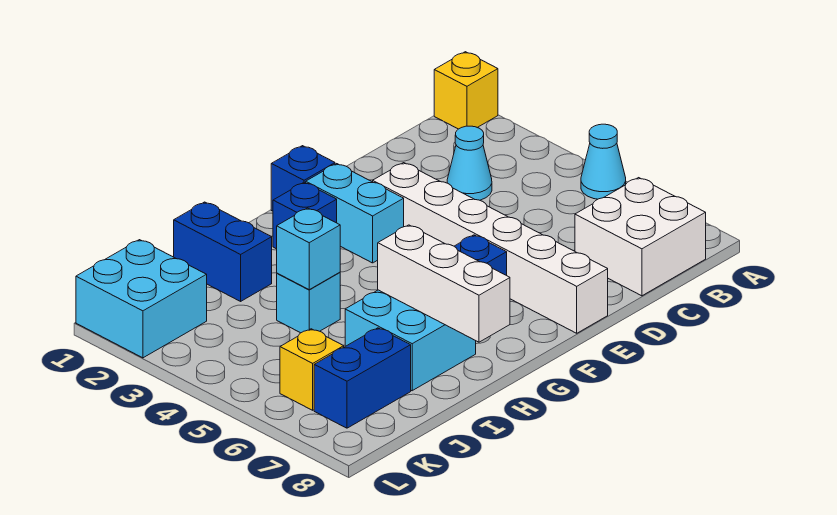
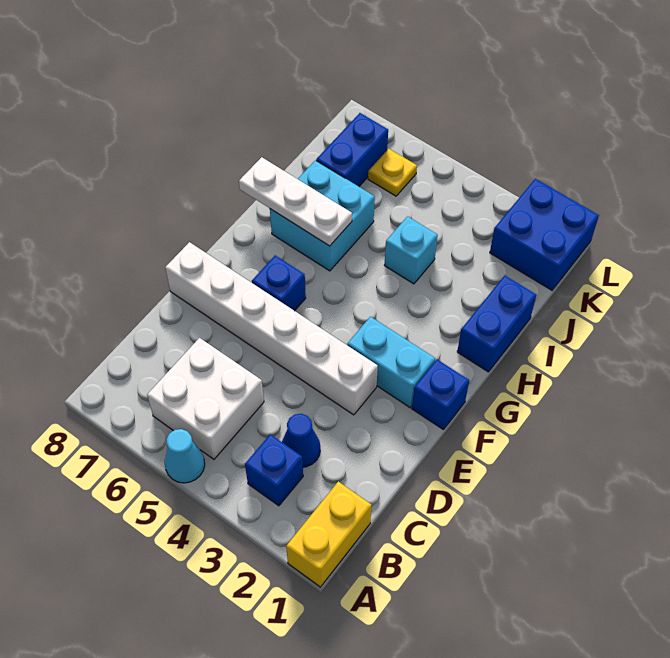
yellow brick A1 level 1 -> yellow brick A1:B1 level 1
white brick B7:C8 level 1 -> white brick B5:C6 level 1
cyan cone C3 level 1 -> blue cone C3 level 1
blue brick G2 level 1 -> blue brick B3 level 1
white brick H6:H8 level 2 -> white plate H6:H8 level 2
blue brick I1:I2 level 1 -> blue brick H1:I1 level 1
cyan brick I4 level 2 -> none
cyan brick K1:L2 level 1 -> blue brick K1:L2 level 1
yellow brick K6 level 1 -> yellow plate K6 level 1

